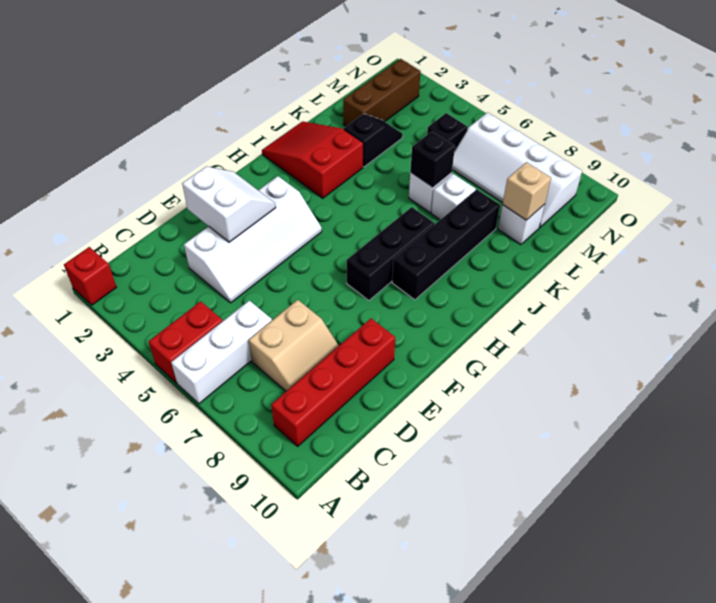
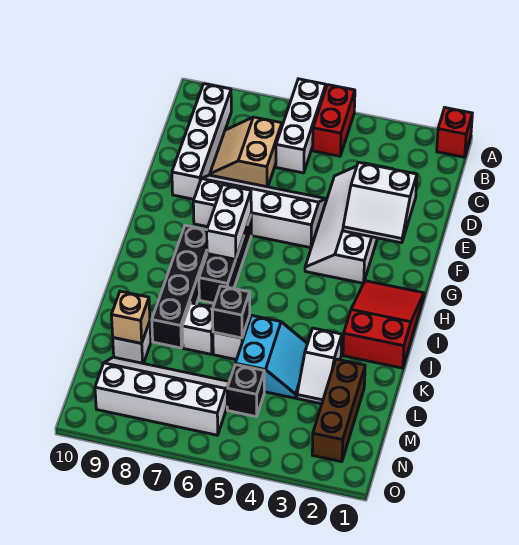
red brick B9:E9 level 1 -> white brick B9:E9 level 1
none -> white slope E5:F8 level 1 top F
none -> white brick G7:H7 level 2
red slope I1:J3 level 1 top 3 -> red slope H1:J2 level 1 top J
black slope K3:L3 level 1 top K -> white slope K3:L3 level 1 top K
none -> cyan slope K4:L5 level 1 top 5

